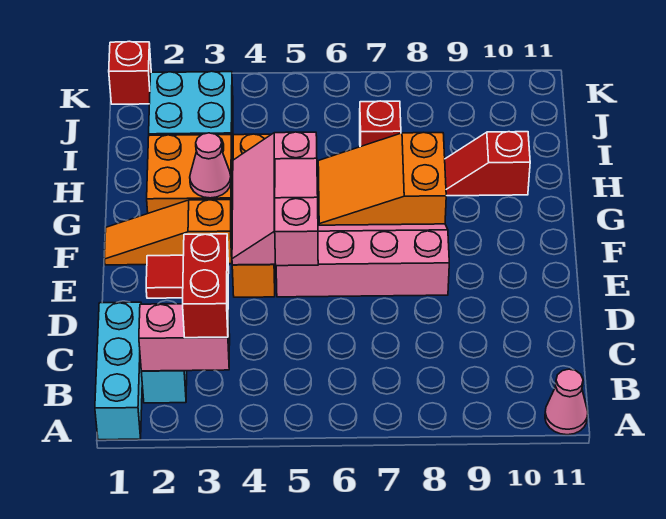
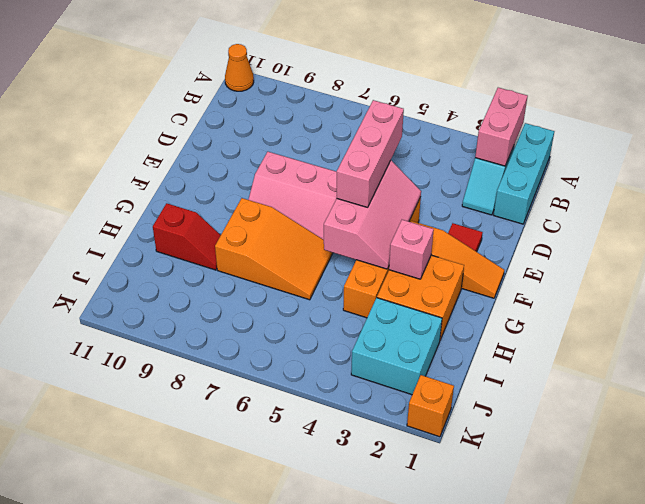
pink cone A11 level 1 -> orange cone A11 level 1
pink brick B2:B3 level 2 -> pink brick A2:B2 level 2
red brick B3:C3 level 3 -> none
pink slope D5:F5 level 3 top D -> pink brick D5:F5 level 3
pink cone G3 level 2 -> pink brick G3 level 2
red brick I7 level 1 -> none
red brick K1 level 1 -> orange brick K1 level 1

